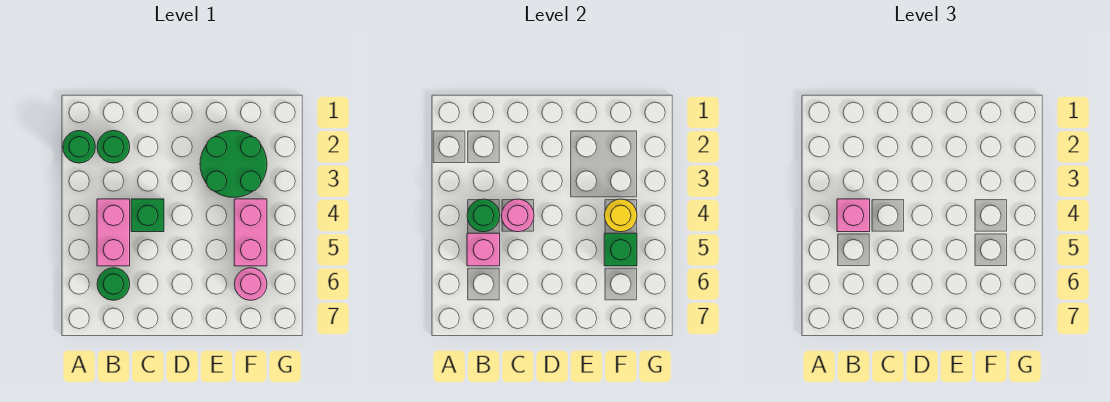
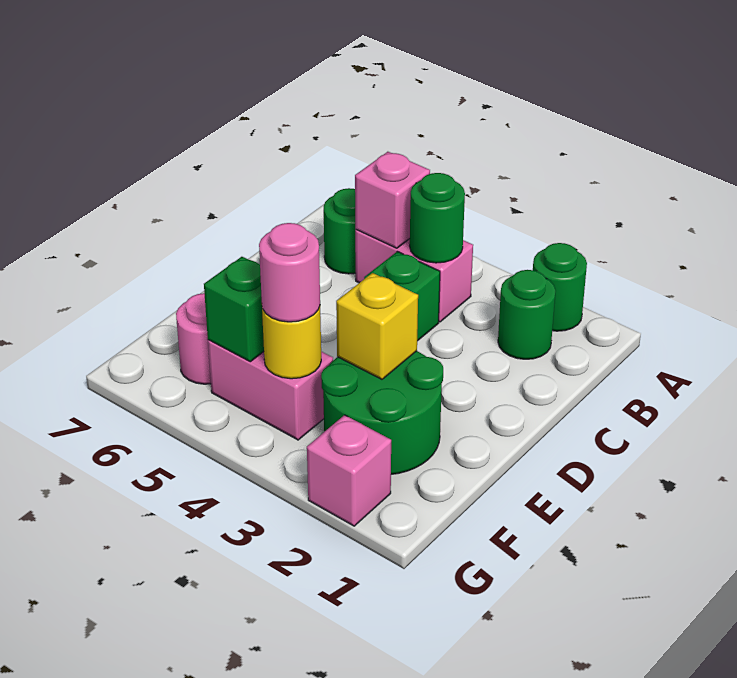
pink brick B4 level 3 -> pink brick G2 level 1
pink round brick C4 level 2 -> pink round brick F4 level 3
none -> yellow brick E3 level 2

